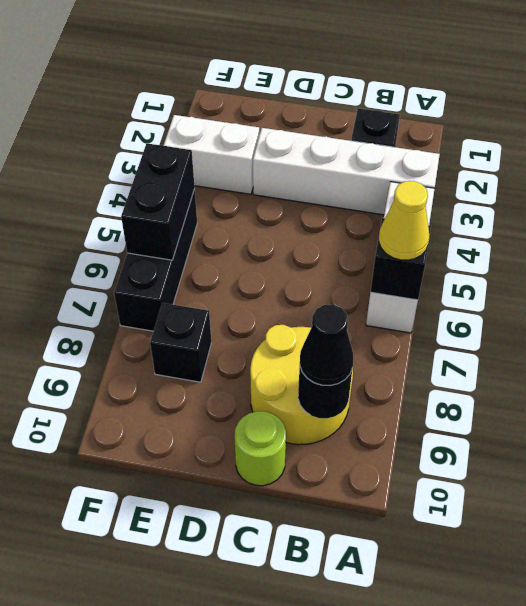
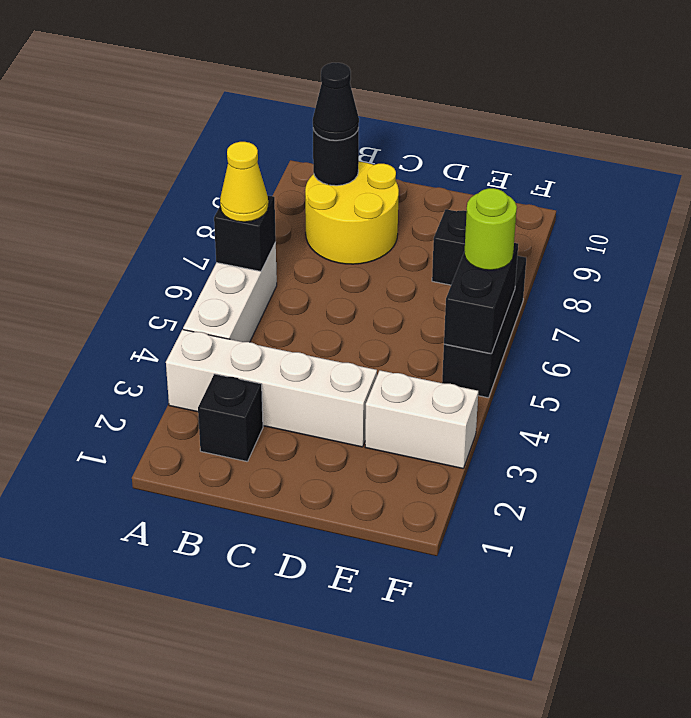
lime round brick C10 level 1 -> lime round brick F6 level 3

